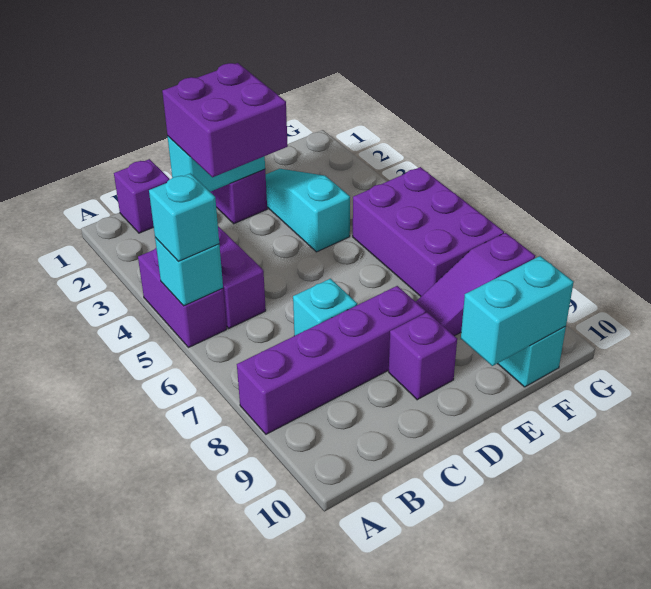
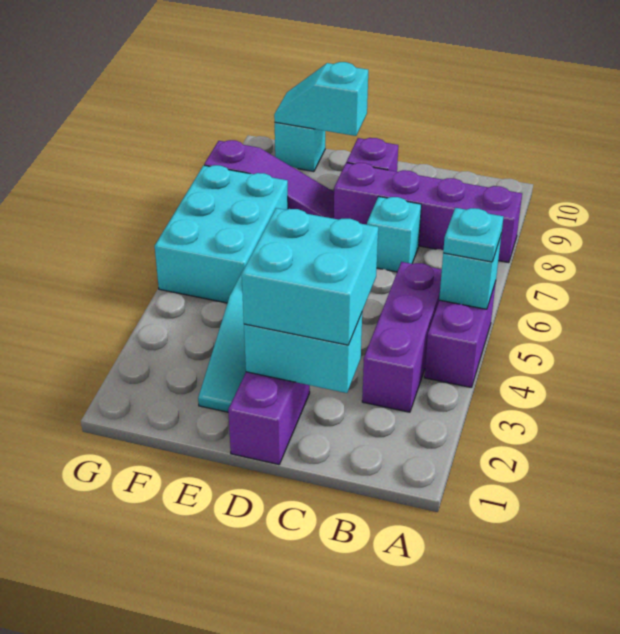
cyan brick A5 level 3 -> cyan plate A5 level 3
purple brick B1 level 1 -> none
purple brick C2:D3 level 3 -> cyan brick C2:D3 level 3
cyan brick E10:F10 level 2 -> cyan slope E10:F10 level 2 top E
purple brick F5:G7 level 1 -> cyan brick F5:G7 level 1

